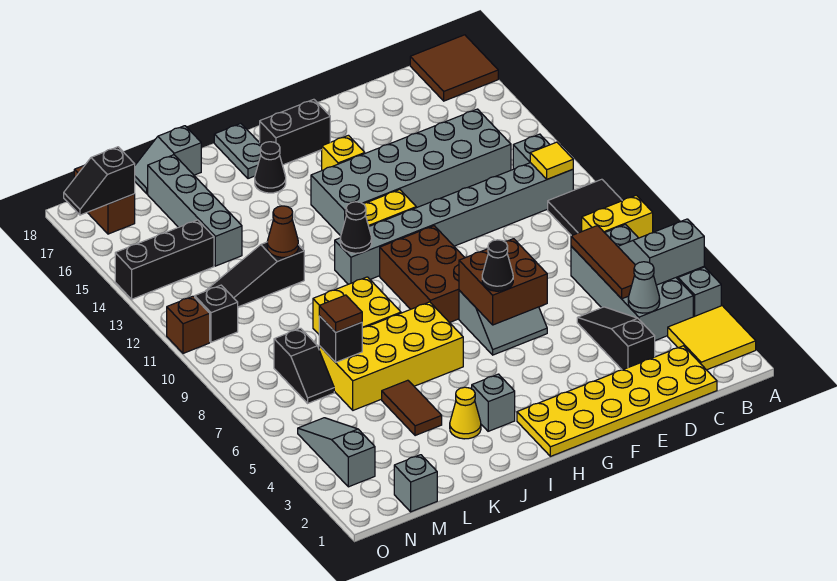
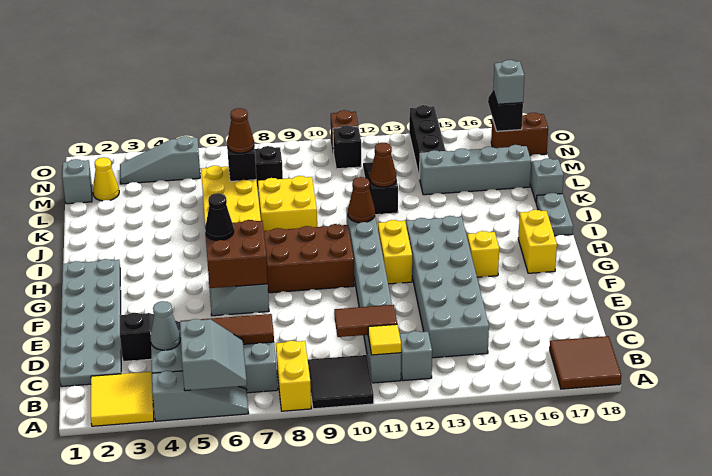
yellow plate C1:H2 level 1 -> grey plate C1:H2 level 1
black brick G17:H17 level 1 -> yellow brick G17:H17 level 1
grey brick I3 level 1 -> grey brick N17 level 3
black cone I11 level 2 -> brown cone I11 level 2
black cone I16 level 1 -> none
grey plate I17:I18 level 1 -> grey plate I18:J18 level 1
yellow cone J3 level 1 -> yellow cone M2 level 1
brown tile K4:K5 level 1 -> brown tile C10:C11 level 2
brown tile L7 level 3 -> brown cone L7 level 3
grey slope N3:N5 level 1 top 3 -> grey slope N3:N5 level 1 top 5

